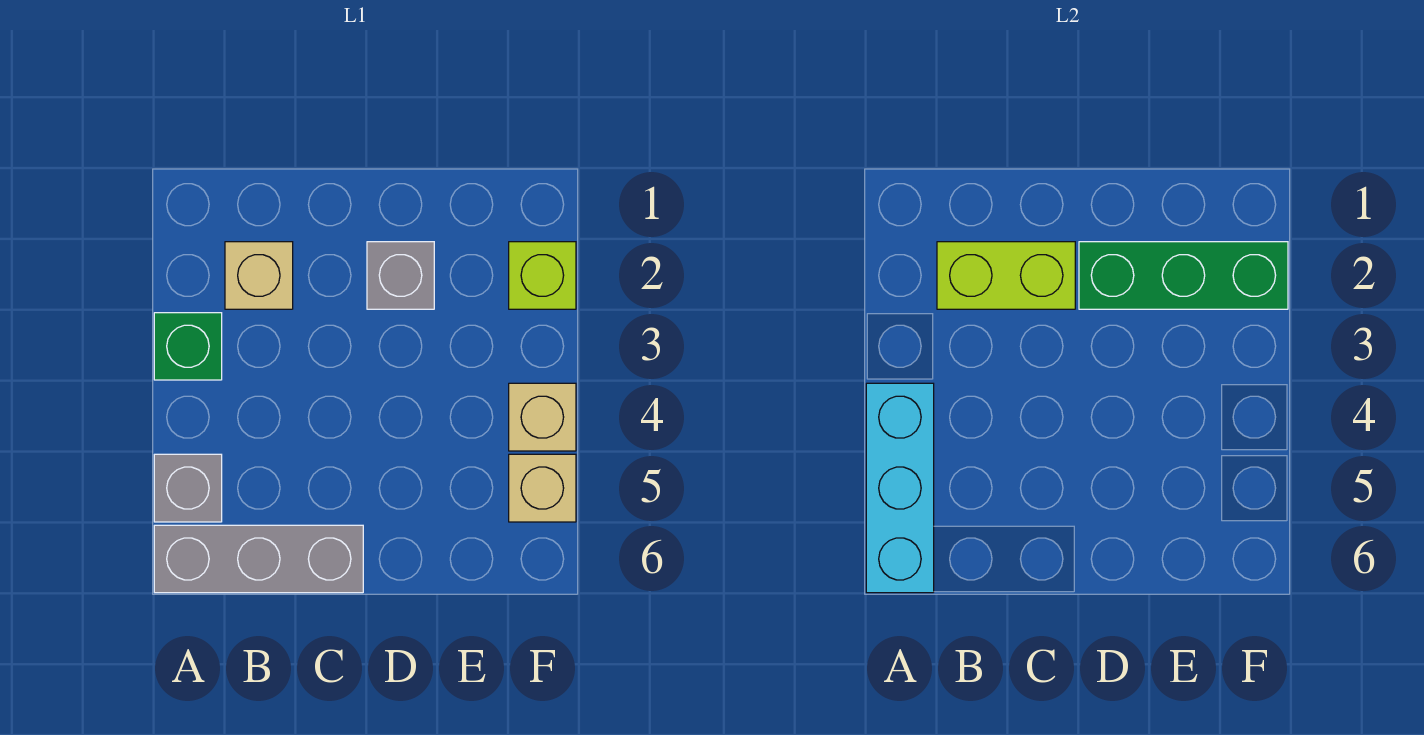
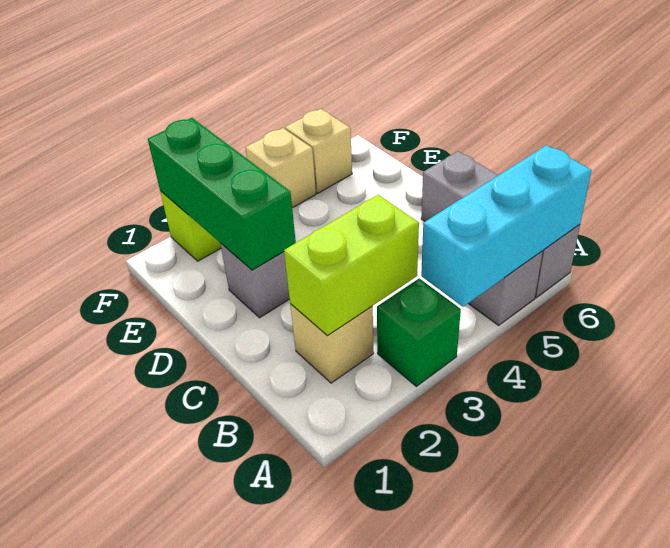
lime brick B2:C2 level 2 -> lime brick B2:B3 level 2

